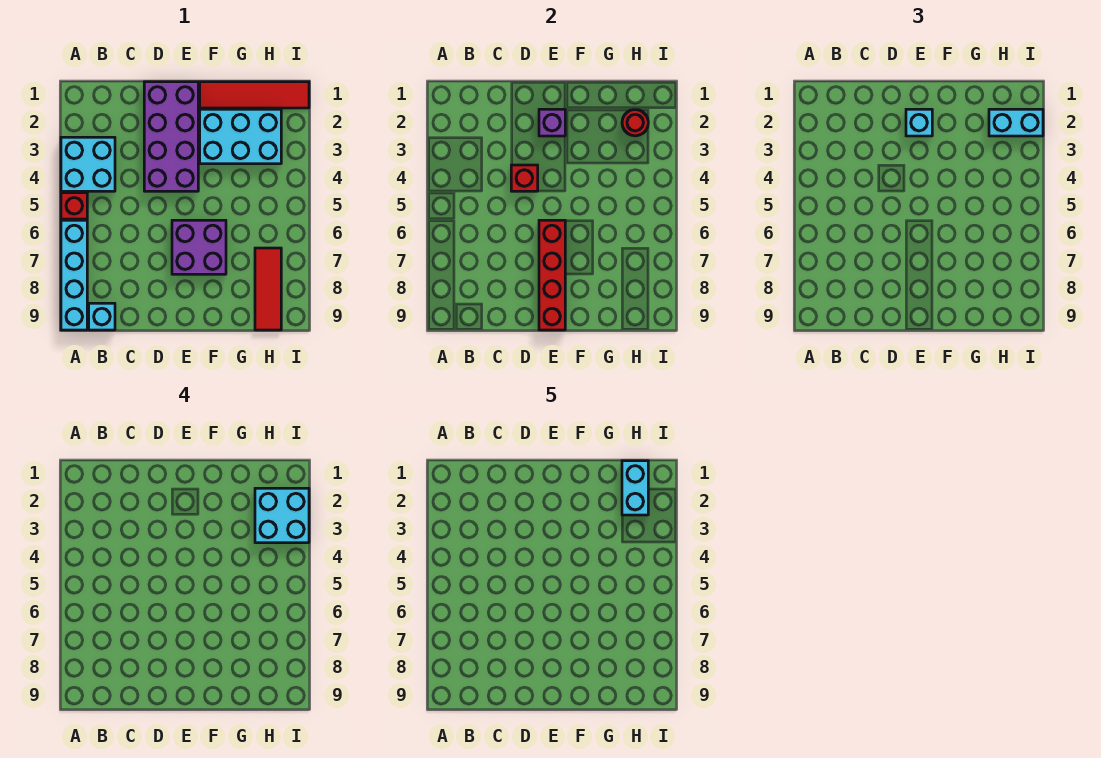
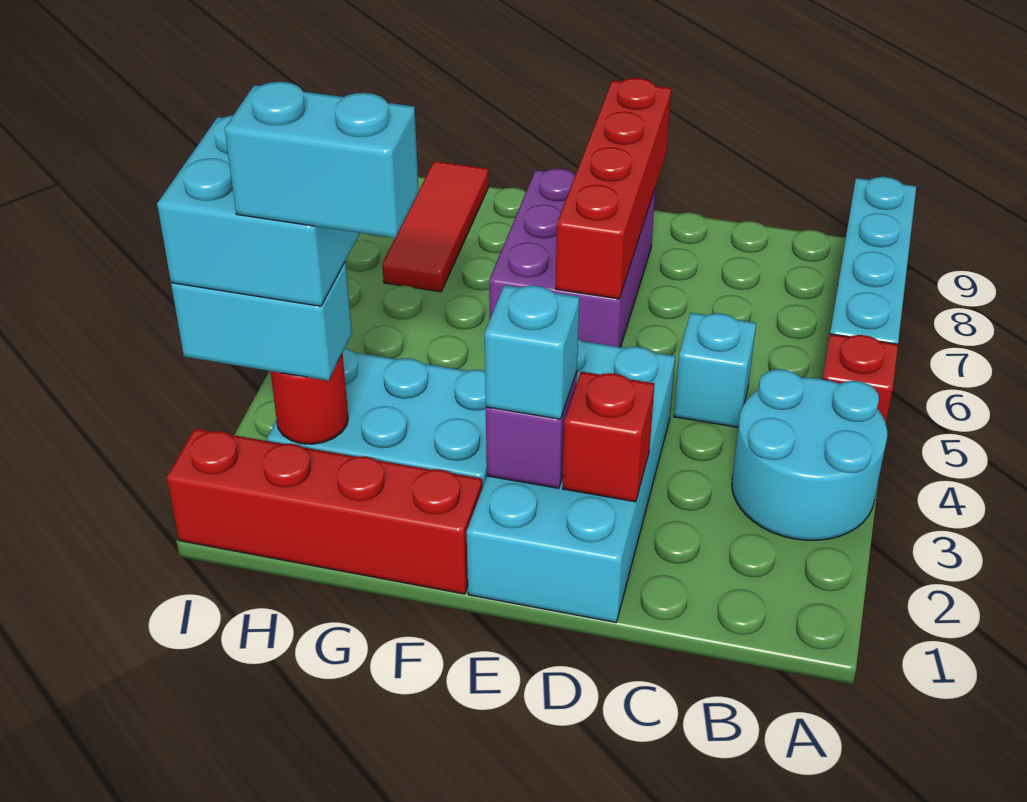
cyan brick A3:B4 level 1 -> cyan round brick A3:B4 level 1
cyan brick B9 level 1 -> cyan brick C5 level 1
purple brick D1:E4 level 1 -> cyan brick D1:E4 level 1
red brick D4 level 2 -> red brick D2 level 2
purple brick E6:F7 level 1 -> purple brick E6:F8 level 1
red tile F1:I1 level 1 -> red brick F1:I1 level 1
cyan brick H1:H2 level 5 -> cyan brick G2:H2 level 5

